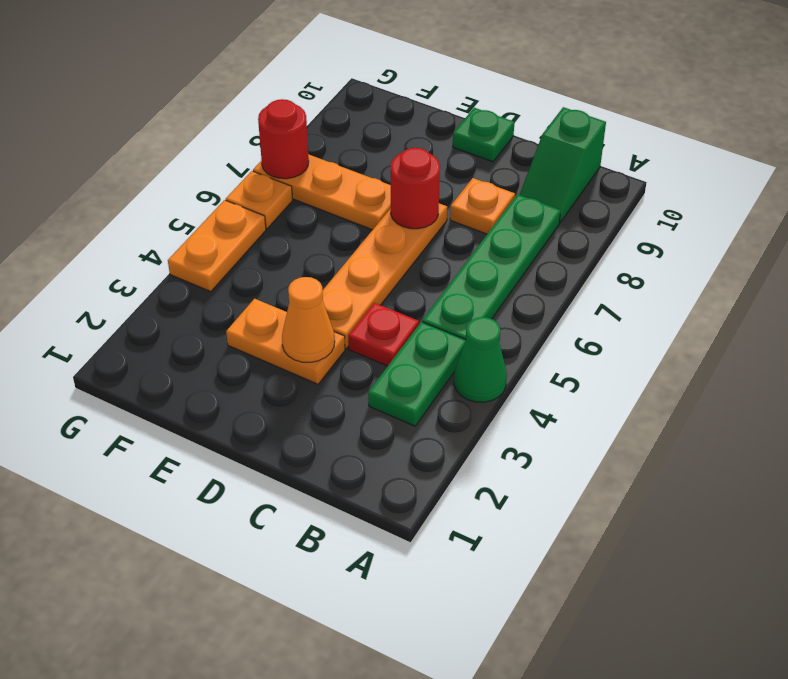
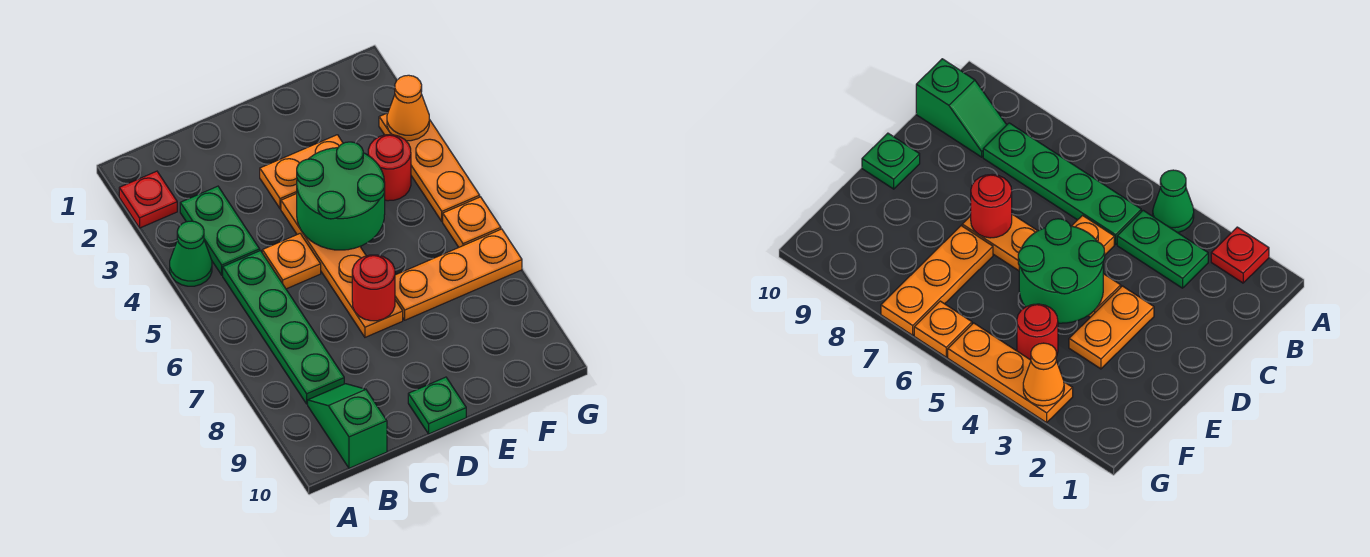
red plate C4 level 1 -> red plate A2 level 1
orange plate C8 level 1 -> orange plate C5 level 1
orange cone D3 level 2 -> orange cone G3 level 2
none -> green round brick D4:E5 level 2
orange plate G4:G5 level 1 -> orange plate G3:G5 level 1
red round brick G7 level 2 -> red round brick F4 level 1

